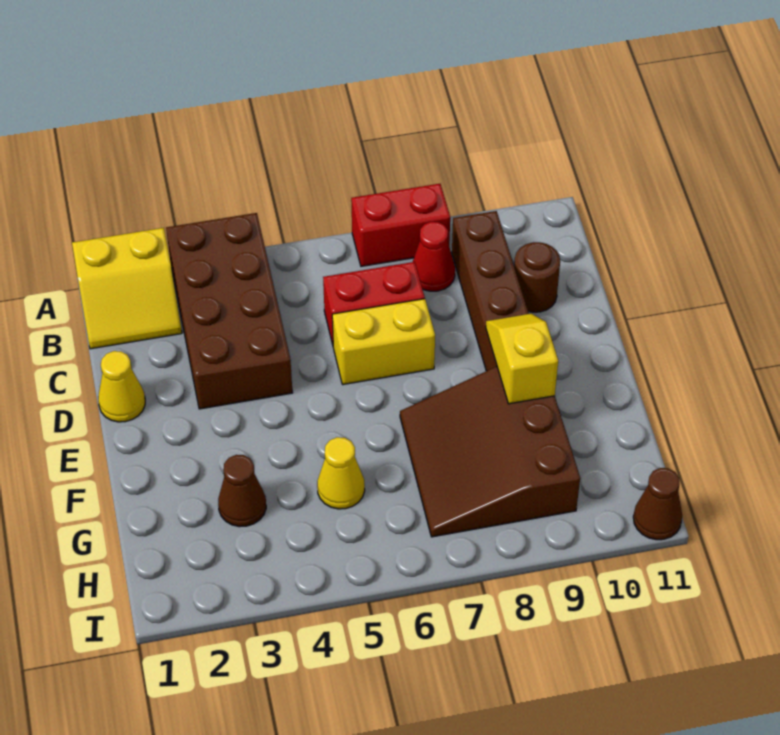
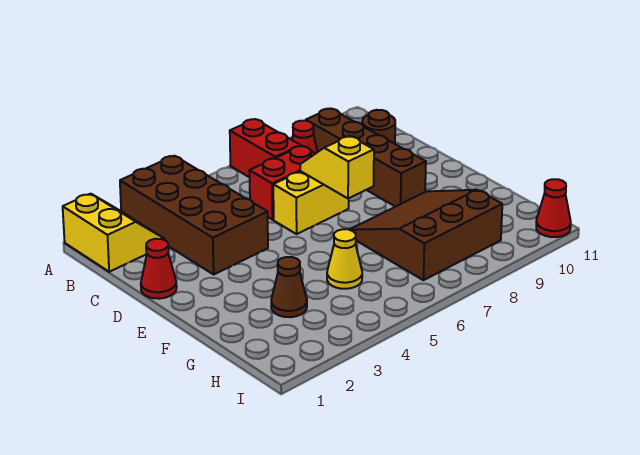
yellow slope A1:B2 level 1 top A -> yellow slope A1:B2 level 1 top 1
red brick A7:A8 level 1 -> red brick A7:B7 level 1
yellow cone D1 level 1 -> red cone D1 level 1
yellow slope E9:F9 level 2 top F -> yellow slope D7:E7 level 2 top E
brown slope F7:H9 level 1 top 9 -> brown slope F7:H9 level 1 top H
brown cone I11 level 1 -> red cone I11 level 1

